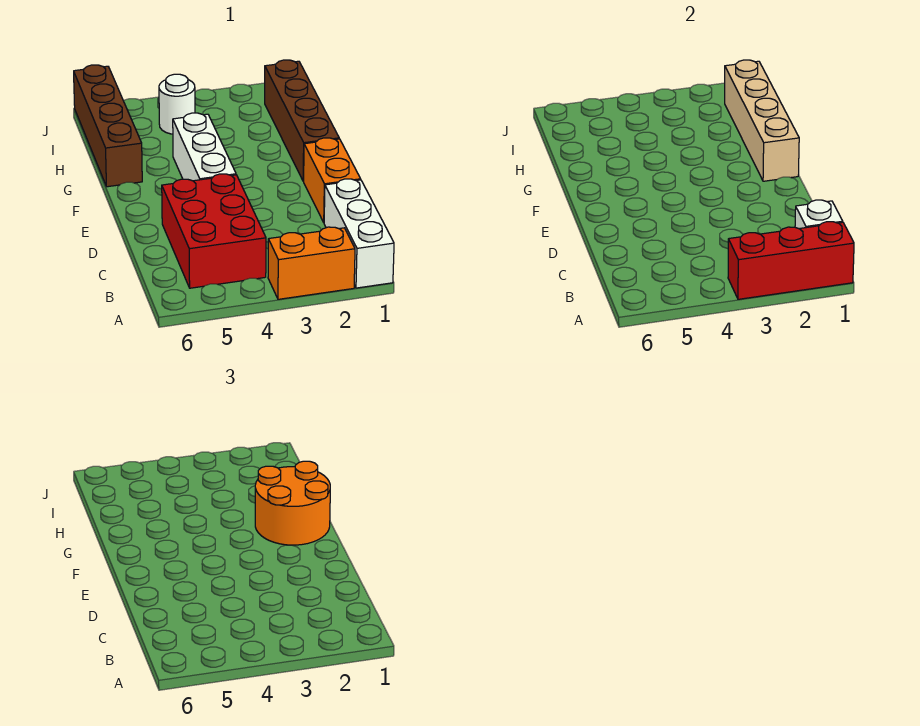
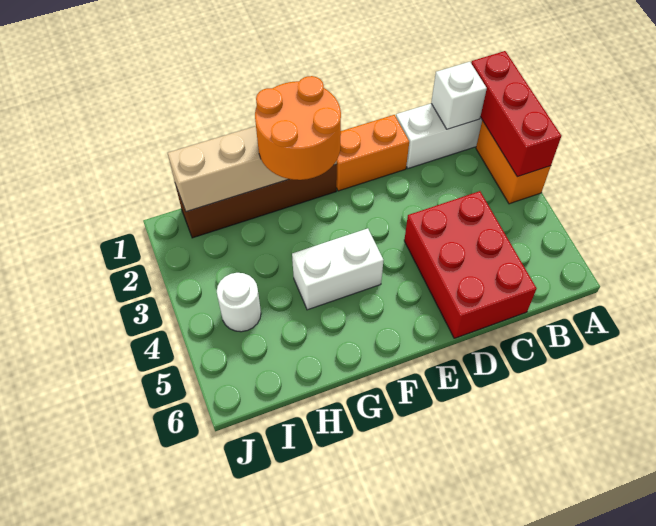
red brick B4:D5 level 1 -> red brick C4:D6 level 1
white brick E4:G4 level 1 -> white brick F4:G4 level 1
brown brick G6:J6 level 1 -> none

